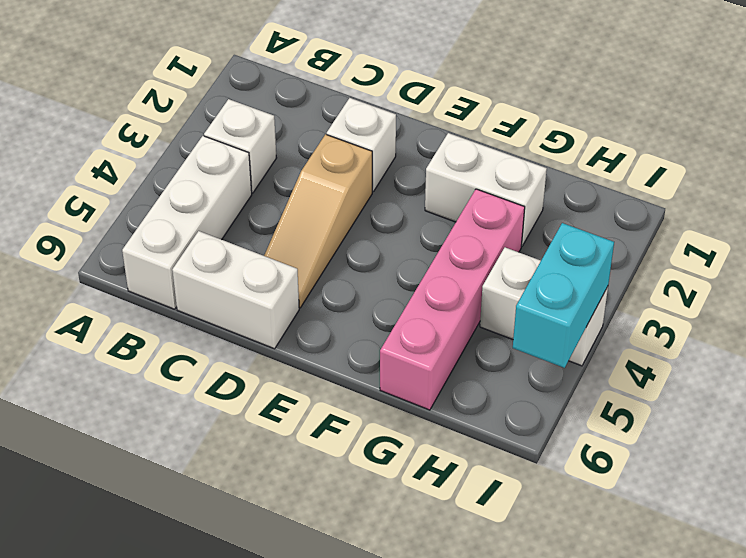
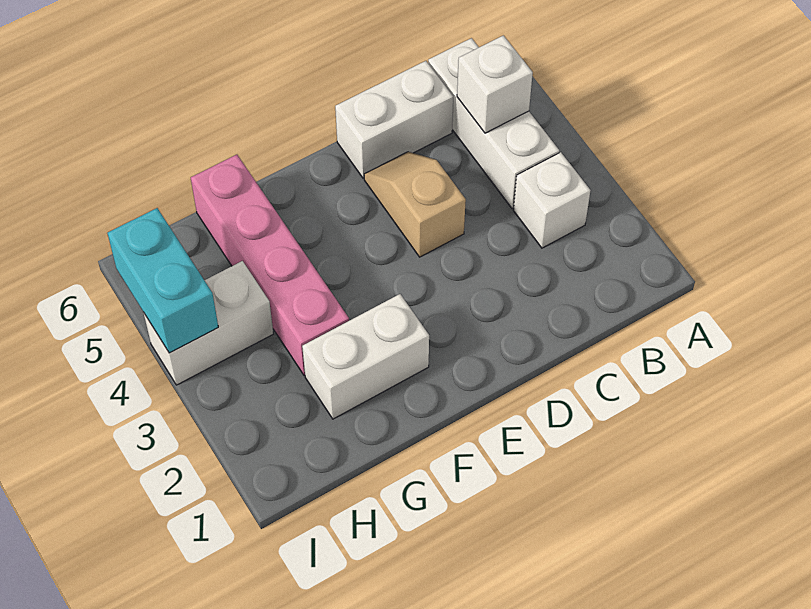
white brick D2 level 1 -> white brick B5 level 2
tan slope D3:D5 level 1 top 3 -> tan slope D4:D5 level 1 top 4

